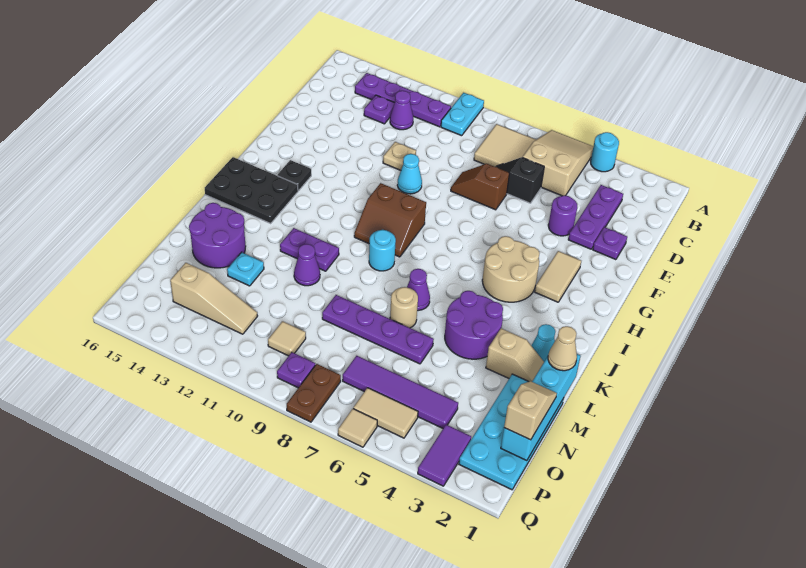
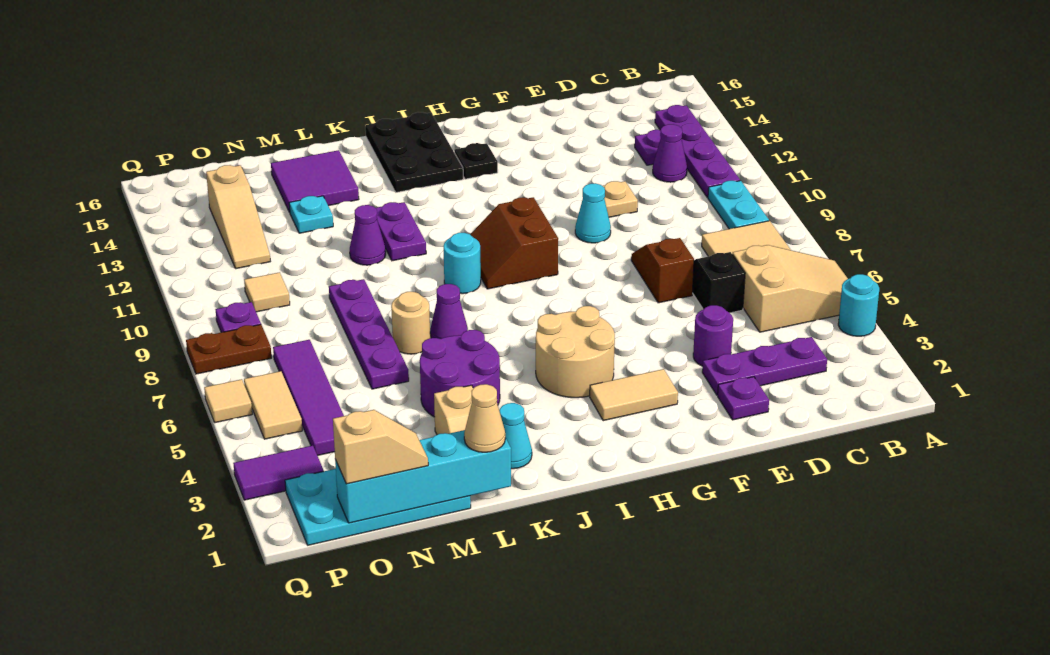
cyan plate A10:B10 level 1 -> cyan plate B9:B10 level 1
purple round brick L14:M15 level 1 -> purple tile L14:M15 level 1

